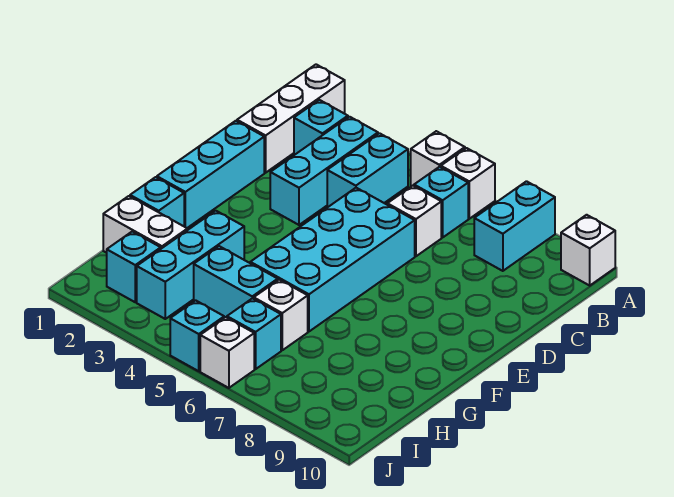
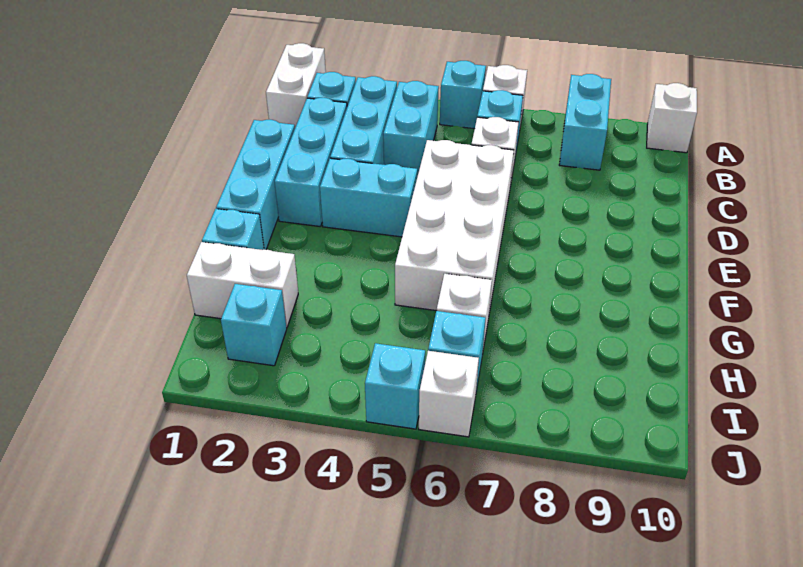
white brick A1:C1 level 1 -> white brick A1:B1 level 1
white brick A5 level 1 -> cyan brick A5 level 1
cyan brick D5:G6 level 1 -> white brick D5:G6 level 1
cyan brick G3:I3 level 1 -> cyan brick C2:E2 level 1
cyan brick H4:H5 level 1 -> cyan brick E3:E4 level 1

